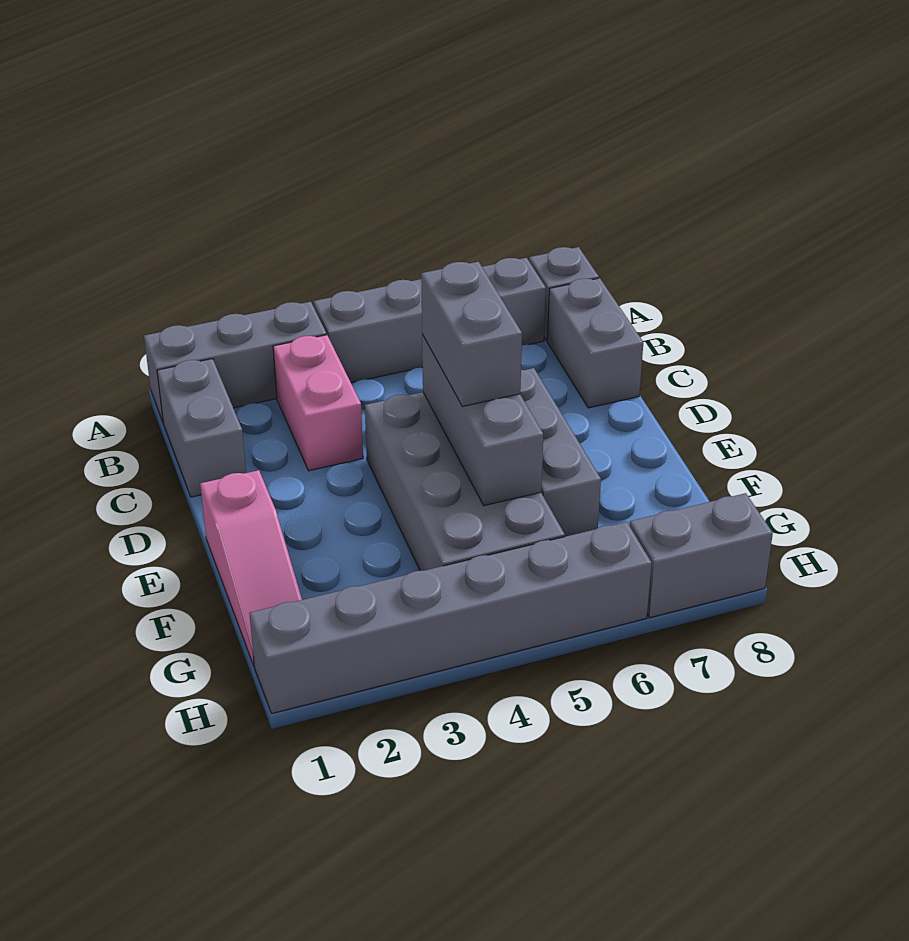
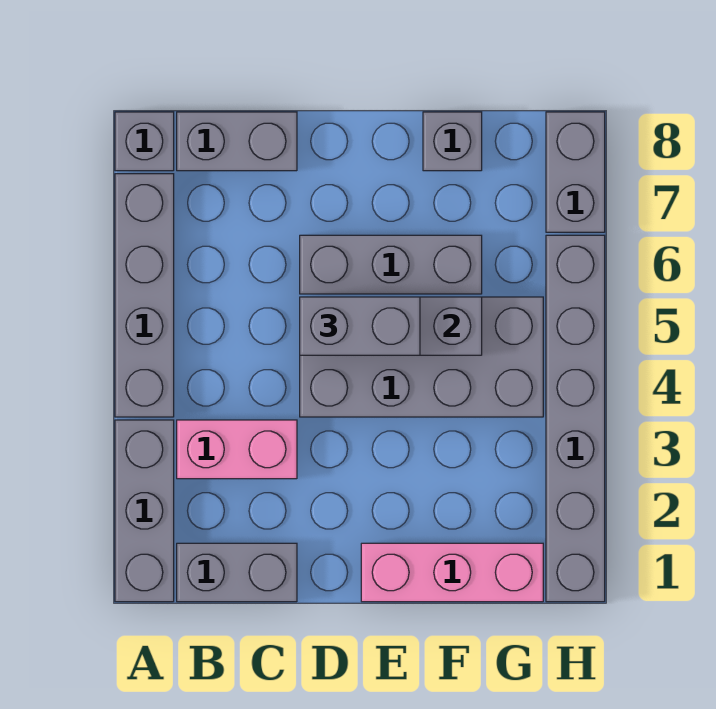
pink slope E1:G1 level 1 top E -> pink brick E1:G1 level 1
none -> grey brick F8 level 1

